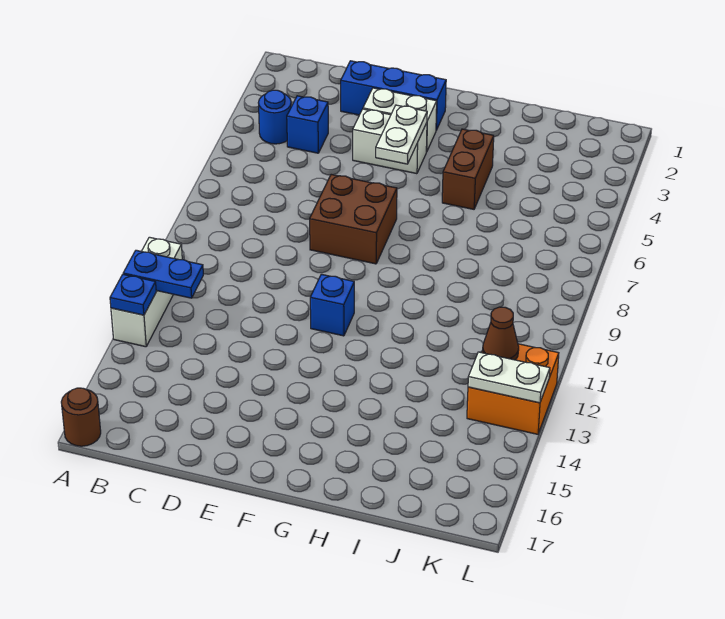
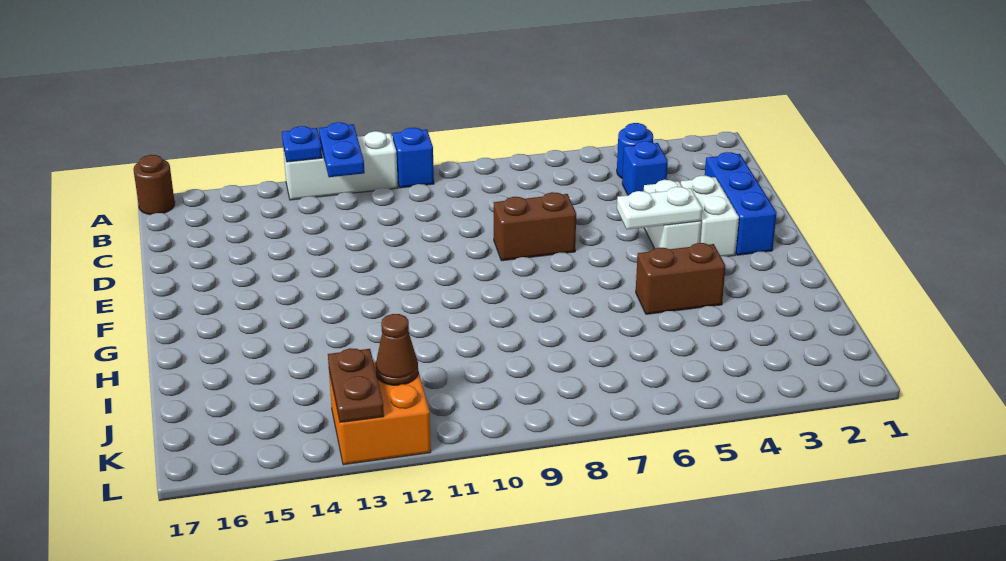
brown brick E7:F8 level 1 -> brown brick E7:E8 level 1
blue brick F11 level 1 -> blue brick A10 level 1
white plate K13:L13 level 2 -> brown plate K13:L13 level 2

